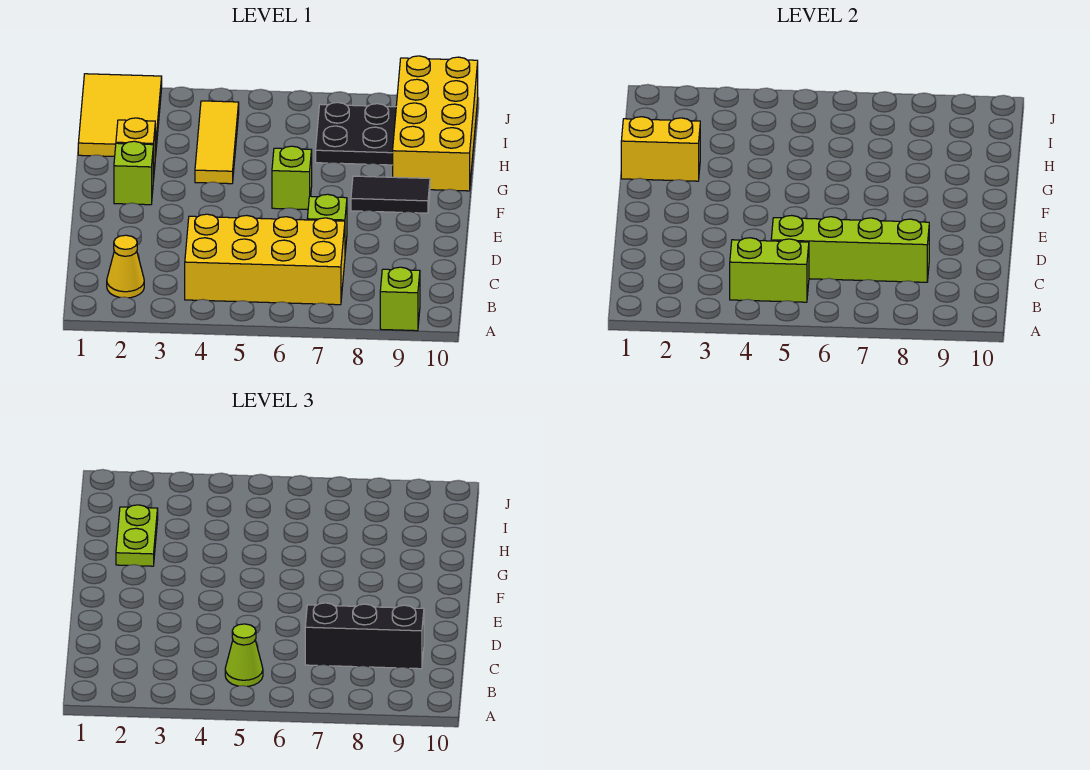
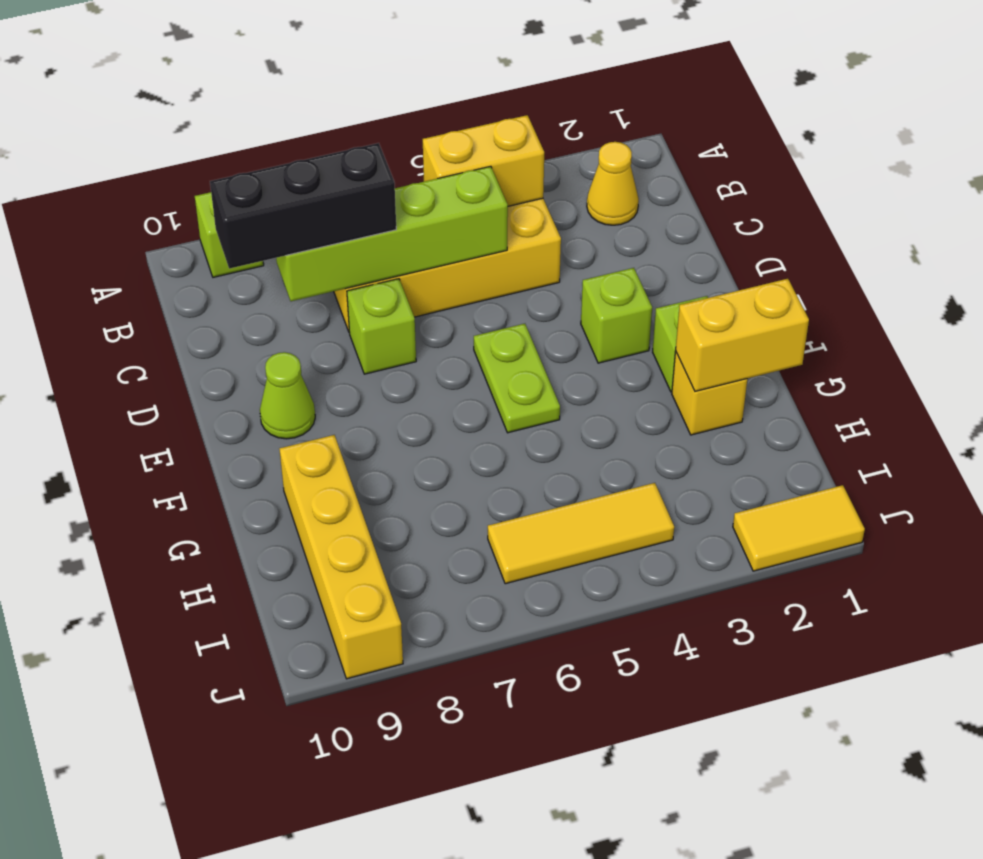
lime brick B4:B5 level 2 -> yellow brick B4:B5 level 2
lime cone B5 level 3 -> lime cone E9 level 1
lime brick F6 level 1 -> lime brick E3 level 1
black tile F8:F9 level 1 -> none
lime plate G2:H2 level 3 -> lime plate E5:F5 level 1
yellow tile G4:I4 level 1 -> yellow tile I4:I6 level 1
yellow brick G9:J10 level 1 -> yellow brick G9:J9 level 1
yellow tile H1:J2 level 1 -> yellow tile J1:J2 level 1
black plate H7:I8 level 1 -> none

